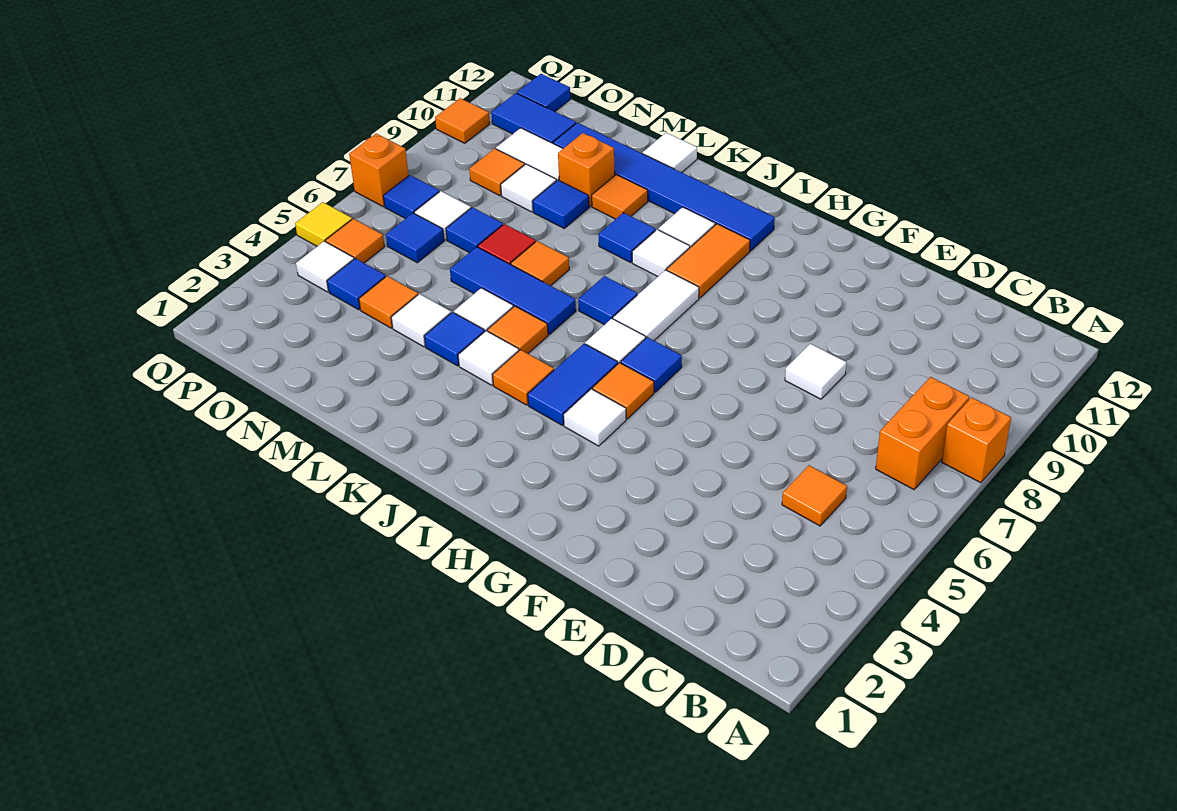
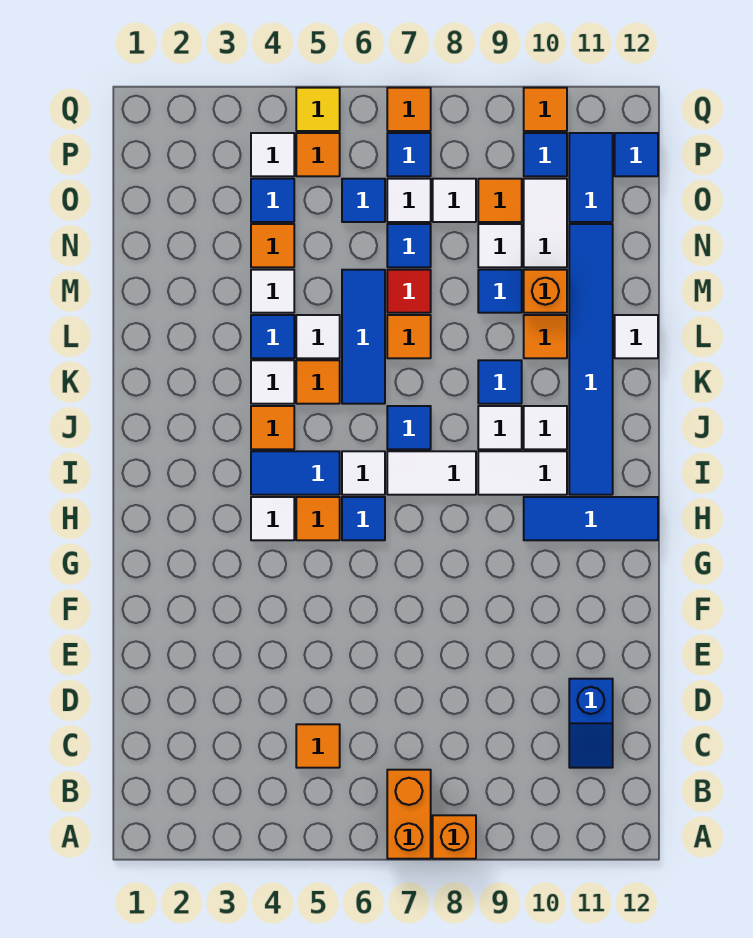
orange brick B7:B8 level 1 -> orange brick A7:B7 level 1
none -> blue slope C11:D11 level 1 top D
white tile E8 level 1 -> white tile O8 level 1
none -> blue tile H10:H12 level 1
orange tile I9:I10 level 1 -> white tile I9:I10 level 1
none -> blue tile P10 level 1
orange brick Q7 level 1 -> orange tile Q7 level 1

